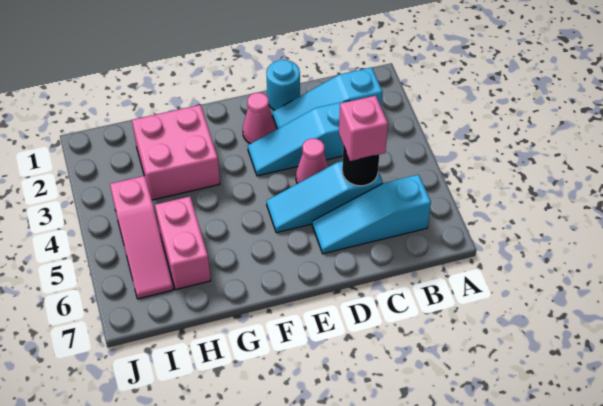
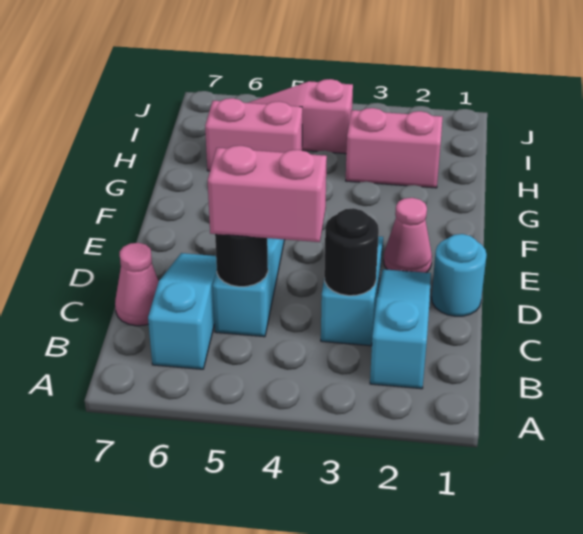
none -> black round brick C3 level 2
pink brick C5 level 3 -> pink brick C4:C5 level 3
pink cone D4 level 1 -> pink cone C7 level 1
pink brick G2:H3 level 1 -> pink brick H2:H3 level 1

